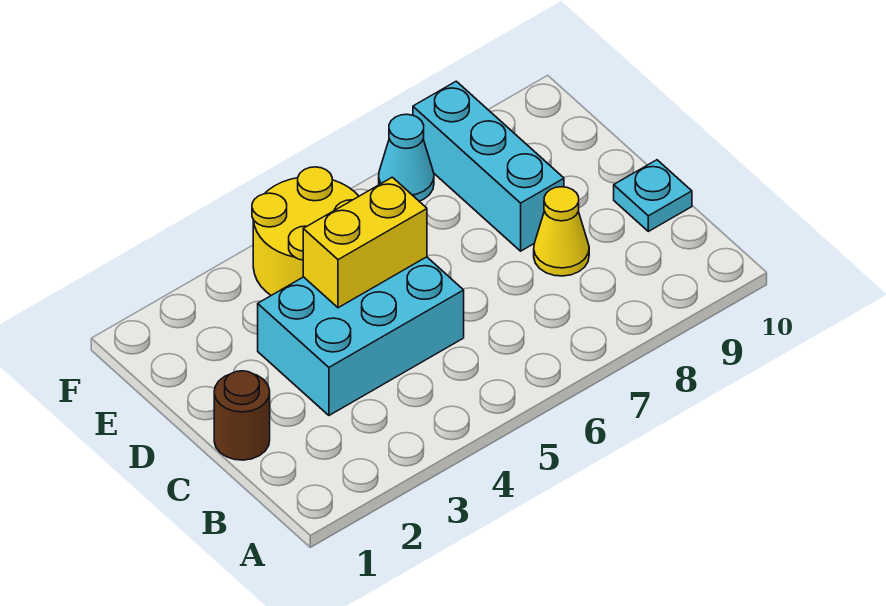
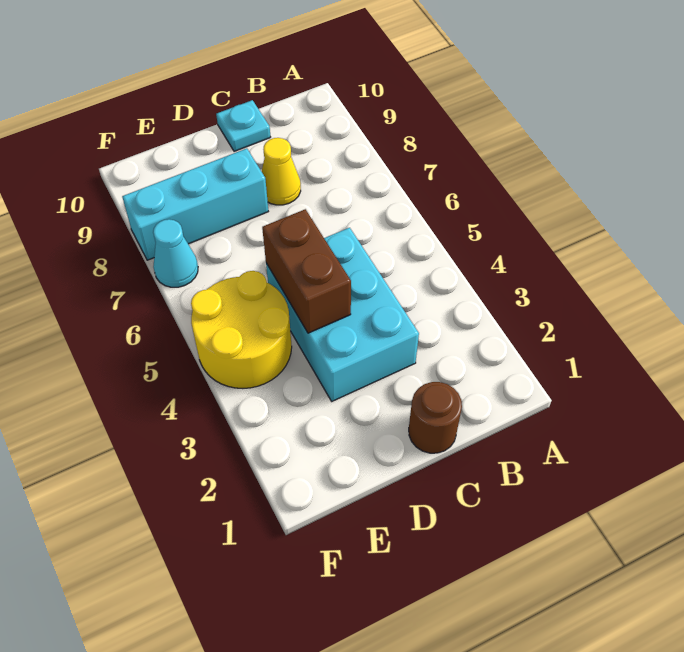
yellow brick D4:D5 level 2 -> brown brick D4:D5 level 2

